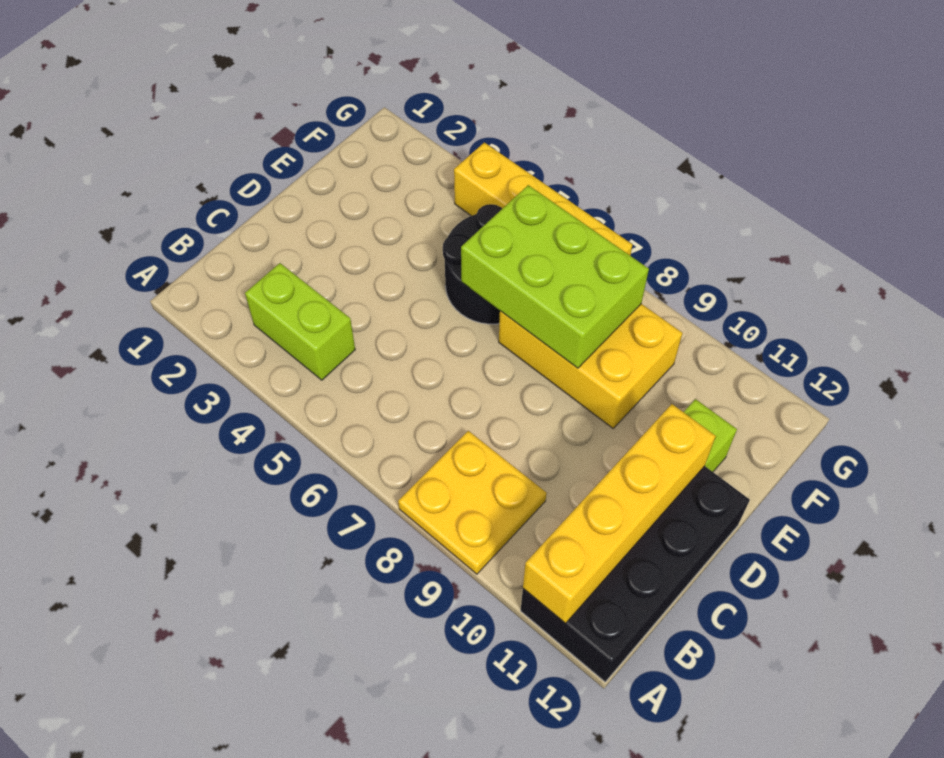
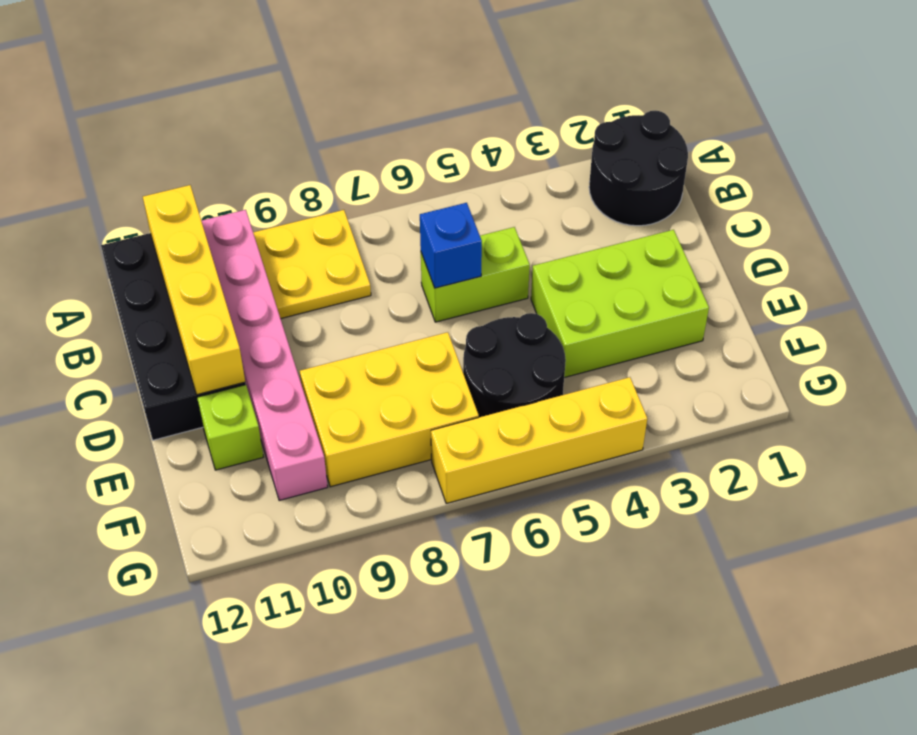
none -> black round brick A1:B2 level 1
none -> pink brick A10:F10 level 1
lime brick B3:B4 level 1 -> lime brick C5:C6 level 1
none -> blue brick C6 level 2
lime brick E6:F8 level 2 -> lime brick D2:E4 level 1

